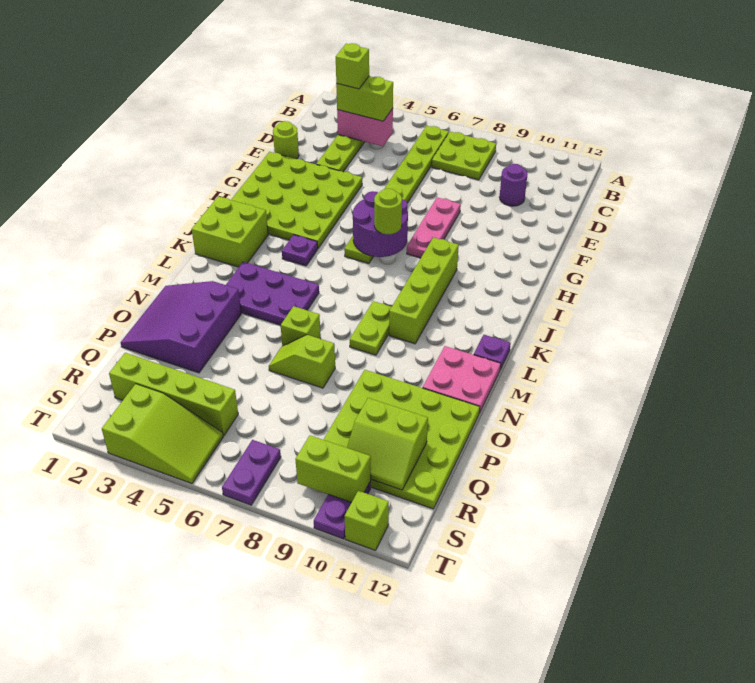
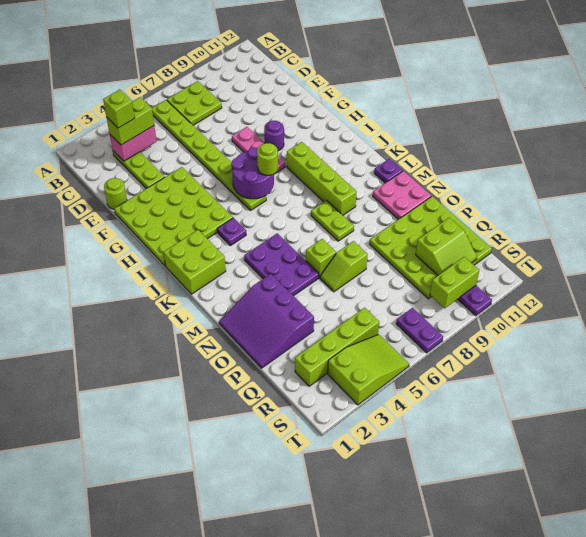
purple round brick D10 level 1 -> purple round brick G9 level 1
purple plate L3:M5 level 1 -> purple plate L4:N5 level 1
lime brick T11 level 1 -> none

